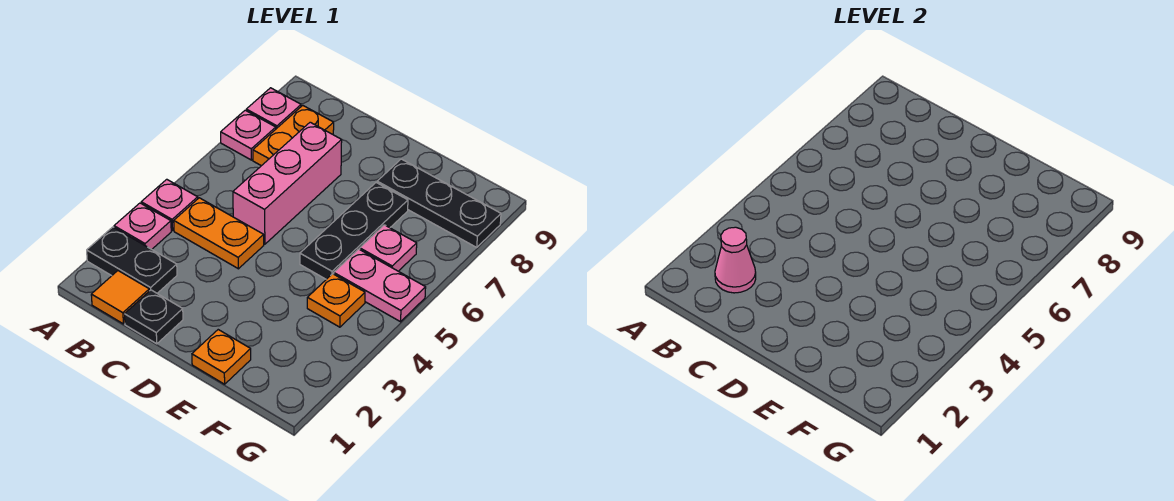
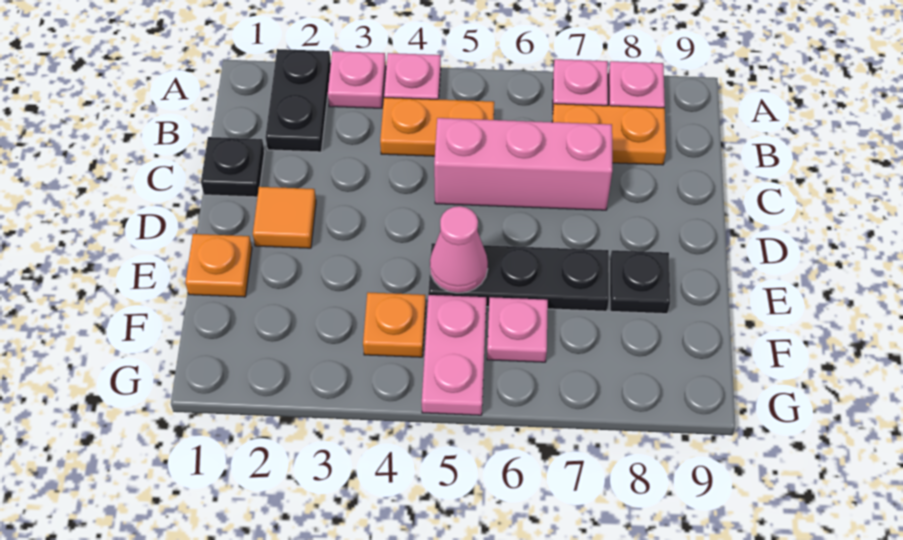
orange tile B1 level 1 -> orange tile D2 level 1
pink cone B2 level 2 -> pink cone E5 level 2
orange plate B4:C4 level 1 -> orange plate B4:B5 level 1
black plate E8:G8 level 1 -> black plate E8 level 1

